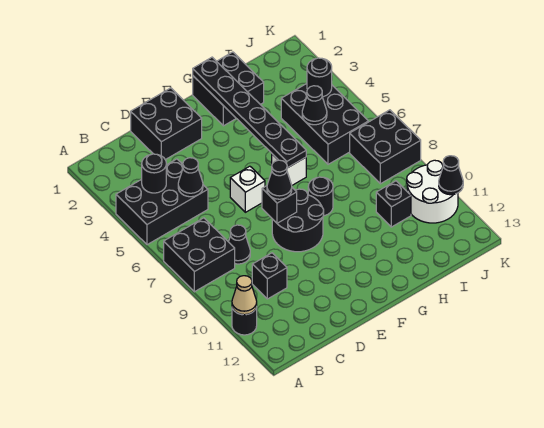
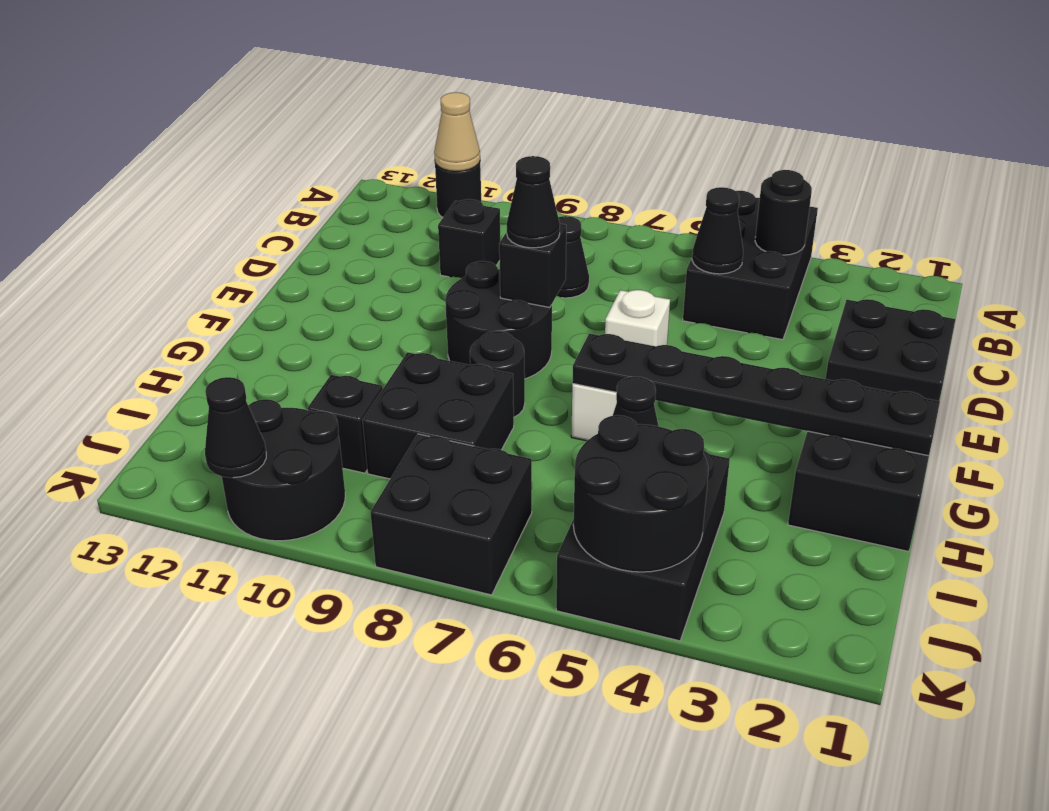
black brick A7:B8 level 1 -> black brick H8:I9 level 1
black brick I4:J6 level 1 -> black brick I4:K5 level 1
black round brick J4 level 2 -> black round brick J4:K5 level 2
white round brick J10:K11 level 1 -> black round brick J10:K11 level 1

